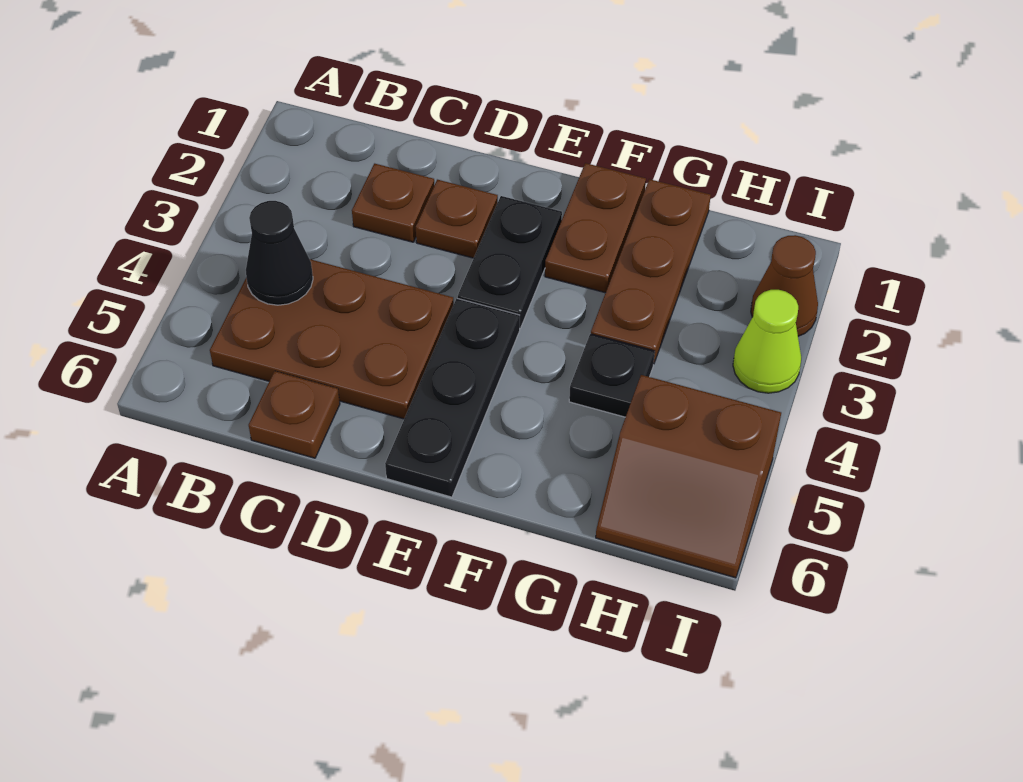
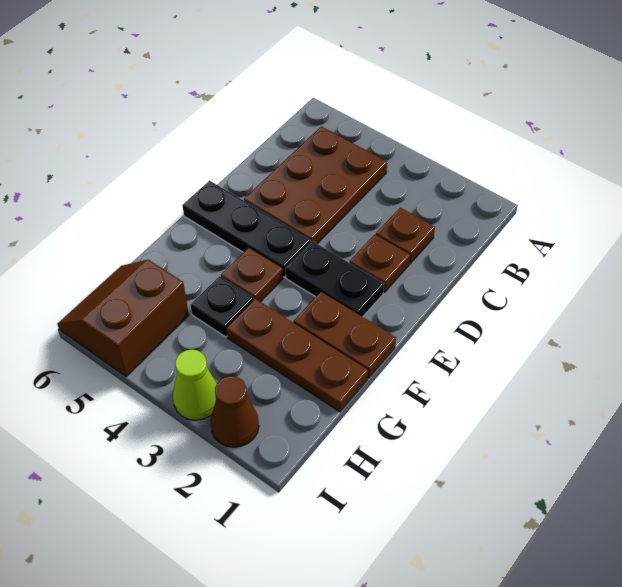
black cone B4 level 2 -> none
brown plate C6 level 1 -> brown plate F4 level 1

